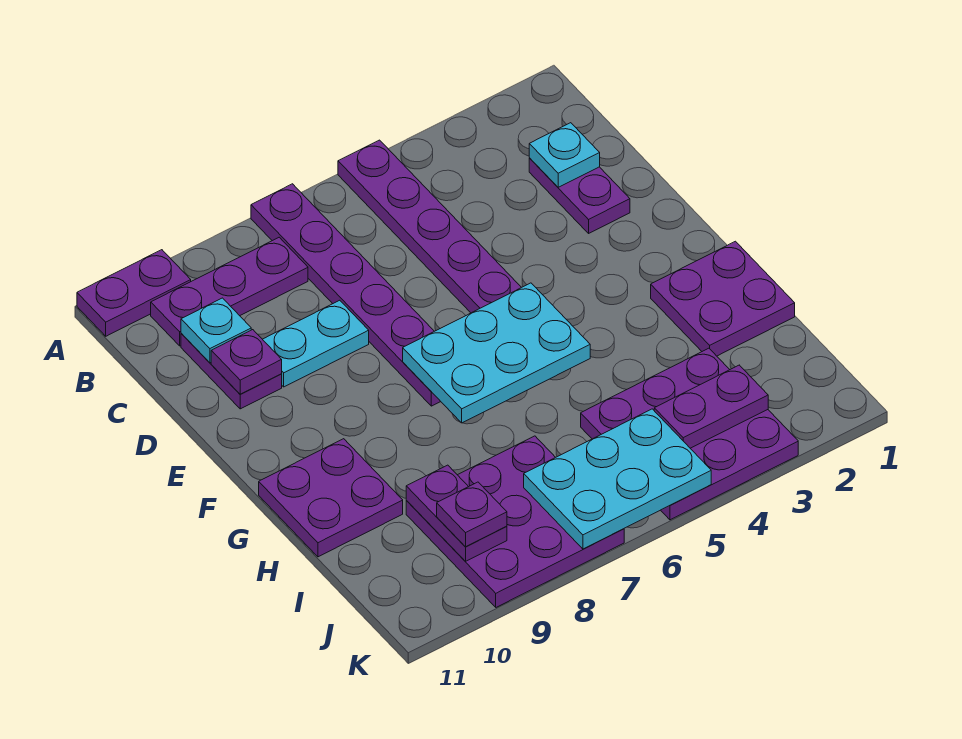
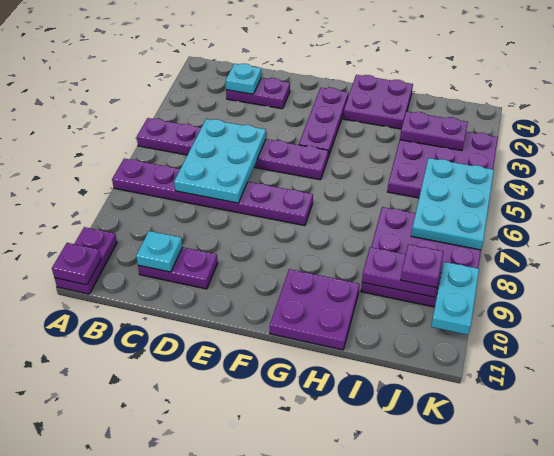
purple plate B8:B10 level 1 -> purple plate F2:F4 level 1
cyan plate D8:D9 level 1 -> cyan plate K9:K10 level 2
purple plate D10 level 2 -> purple plate A11 level 2
cyan plate F5:G7 level 2 -> cyan plate C5:D7 level 2
purple plate J3:J4 level 2 -> purple plate I3:J3 level 2

